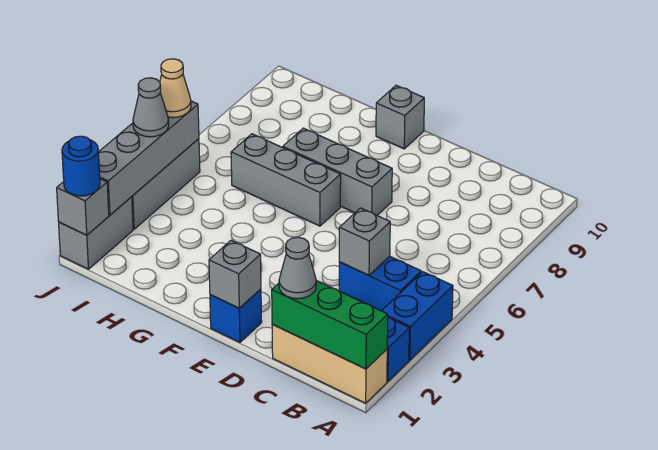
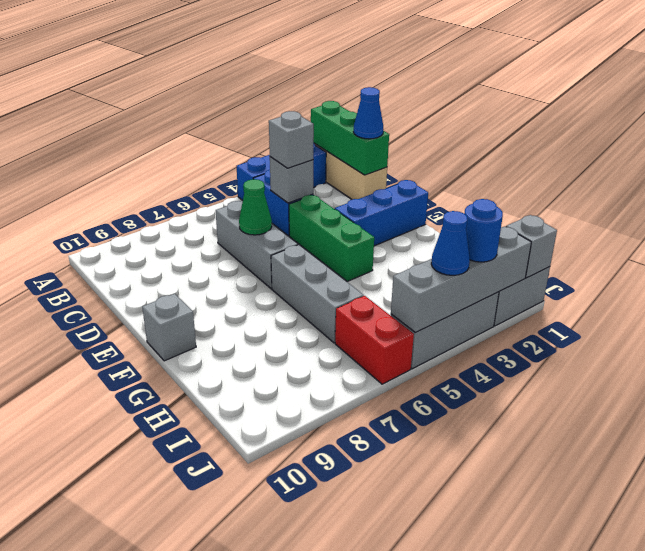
grey cone C1 level 3 -> blue cone C1 level 3
none -> green brick D4:F4 level 1
none -> green cone D6 level 2
blue brick E1 level 1 -> blue brick E1:E3 level 1
grey brick E1 level 2 -> grey brick C4 level 3
grey brick E7:G7 level 1 -> grey brick C6:E6 level 1
none -> red brick I6:J6 level 1
blue round brick J1 level 3 -> blue round brick J3 level 3
grey cone J4 level 3 -> blue cone J4 level 3
tan cone J5 level 3 -> none

